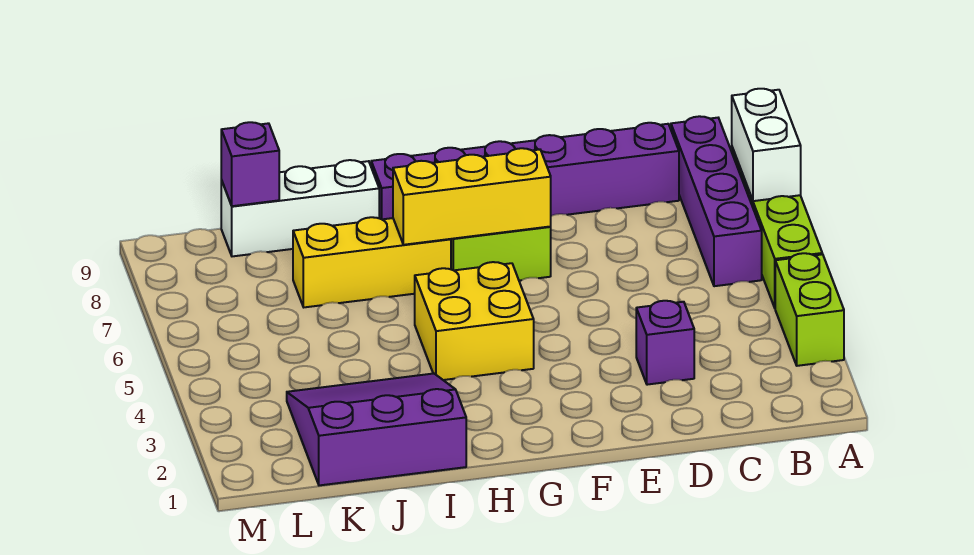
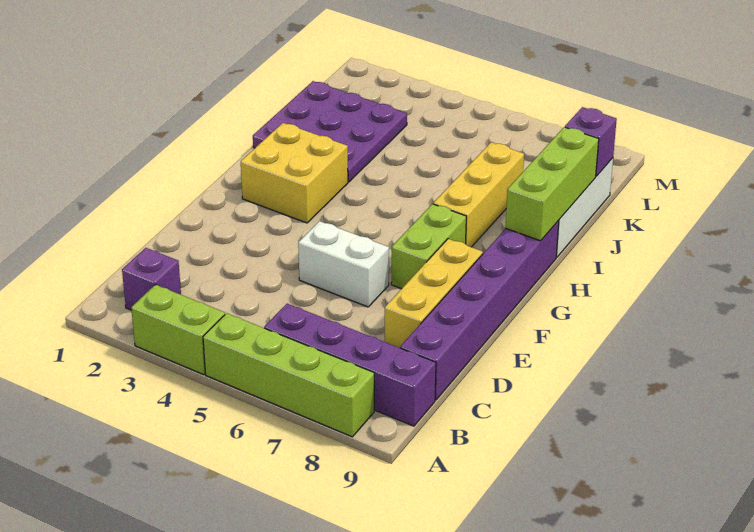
white brick A7:A8 level 2 -> white brick E5:E6 level 1
purple brick D3 level 1 -> purple brick B2 level 1
yellow brick F7:H7 level 2 -> yellow brick D8:F8 level 1
yellow brick G4:H5 level 1 -> yellow brick G2:H3 level 1
none -> lime brick H9:J9 level 2
purple slope I1:K3 level 1 top 1 -> purple plate I1:K3 level 1

